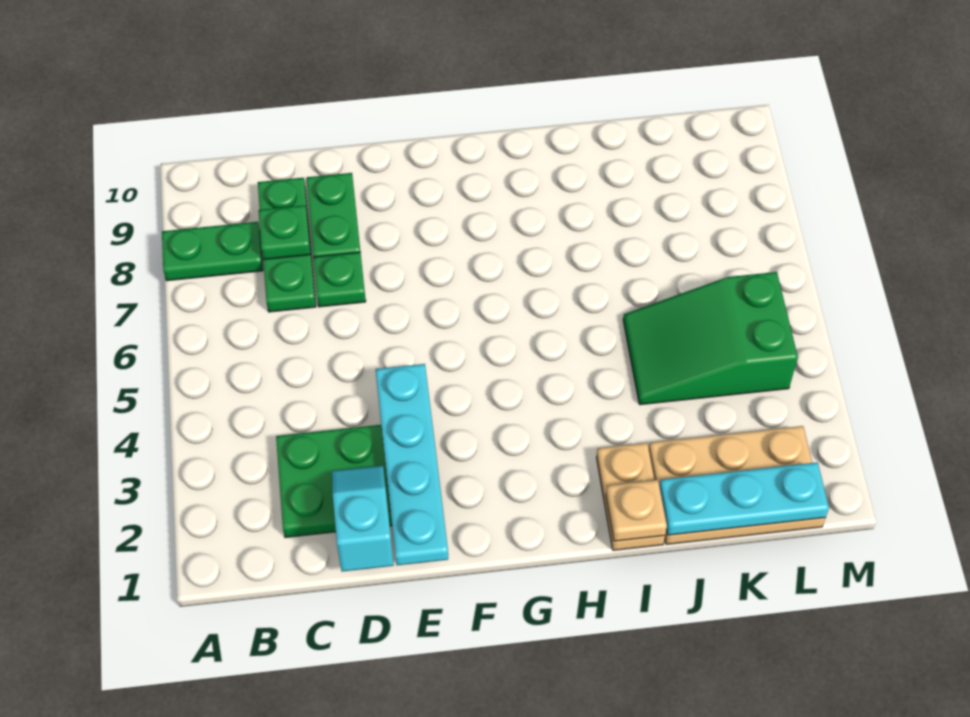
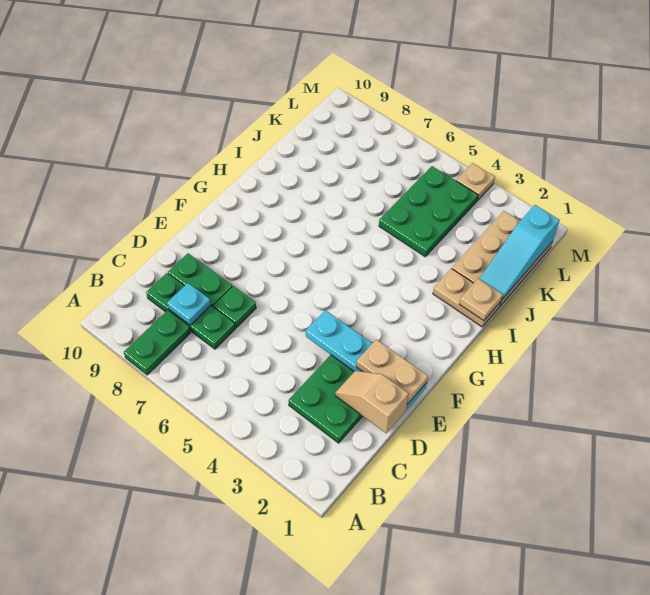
green plate C8 level 2 -> cyan plate C8 level 2
cyan slope D1:D2 level 2 top 1 -> tan slope D1:D2 level 2 top 1
none -> tan plate E1:E2 level 3
cyan plate J1:L1 level 2 -> cyan slope J1:L1 level 2 top L
green slope J4:L5 level 1 top L -> green plate J4:L5 level 1
none -> tan plate M4 level 1

